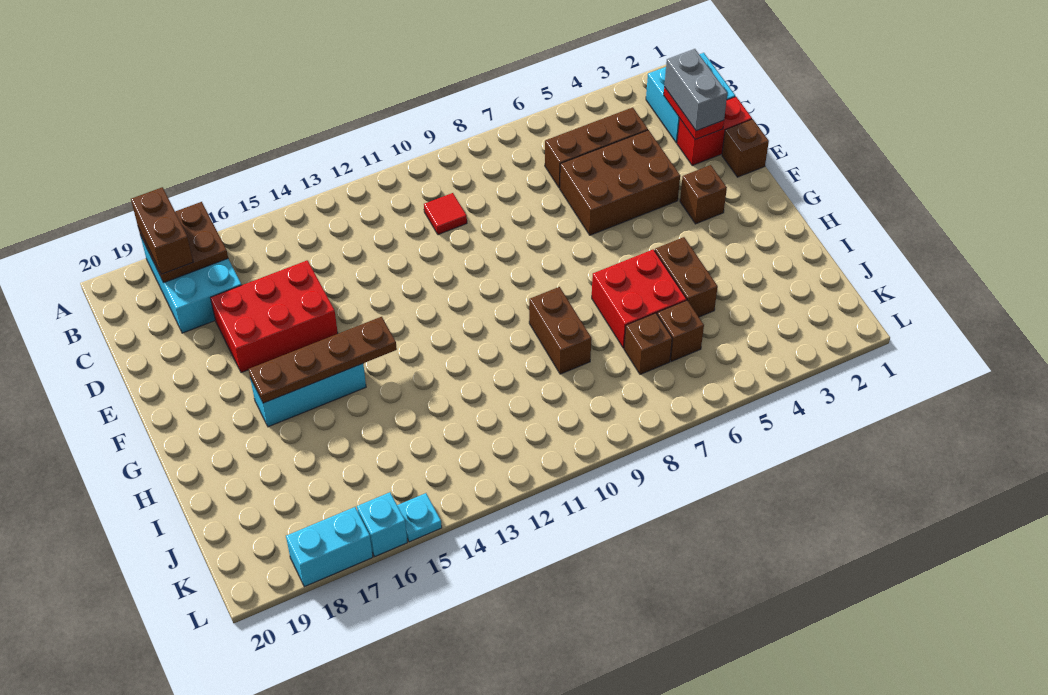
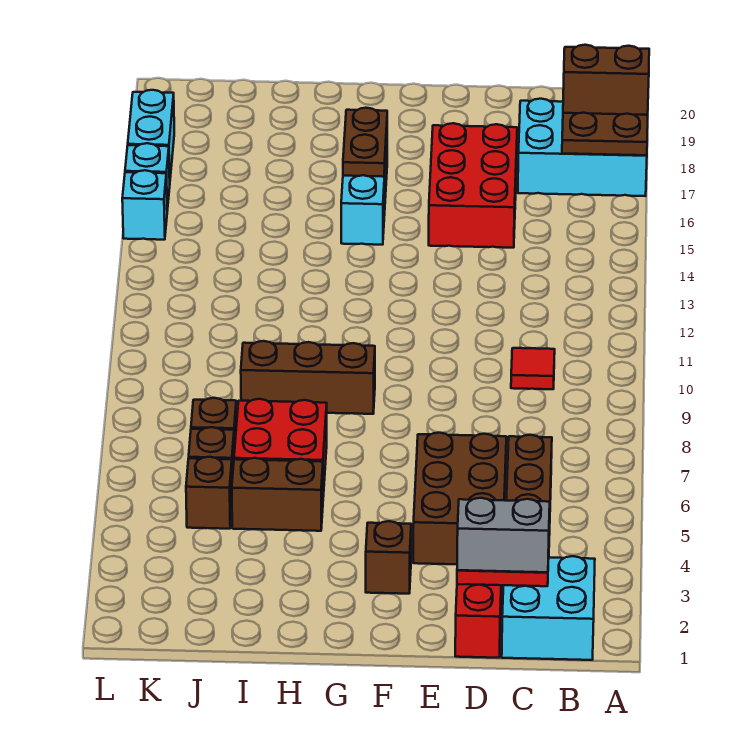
brown brick E1 level 1 -> brown brick J5 level 1
brown plate G14:G17 level 2 -> brown plate G16:G17 level 2
brown brick H9:I9 level 1 -> brown brick G9:I9 level 1
cyan plate L15 level 1 -> cyan brick L15 level 1

